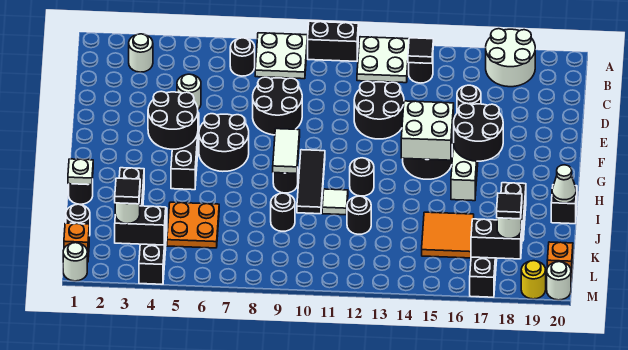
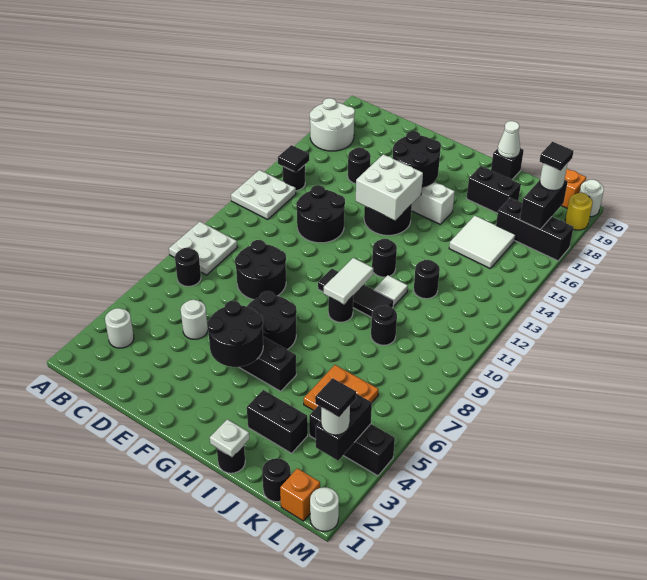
black brick A10:A11 level 1 -> none
white tile G9:H9 level 2 -> white tile H9:H10 level 2
orange tile J15:K16 level 1 -> white tile J15:K16 level 1

